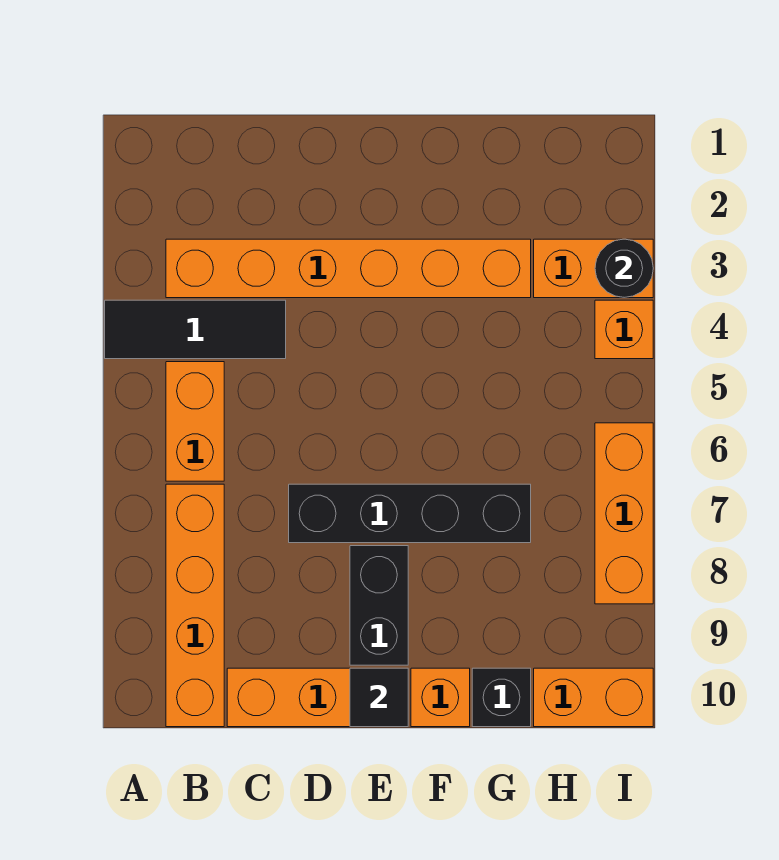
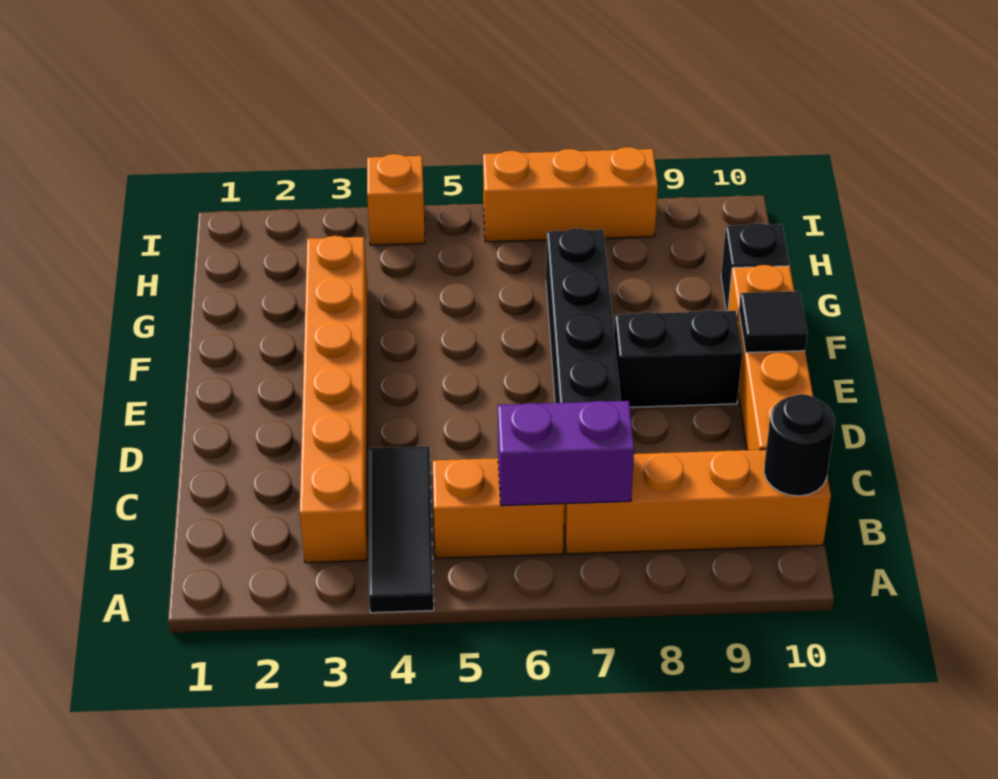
none -> purple brick B6:B7 level 2
orange brick H3:I3 level 1 -> none
orange brick H10:I10 level 1 -> none
black round brick I3 level 2 -> black round brick B10 level 2

